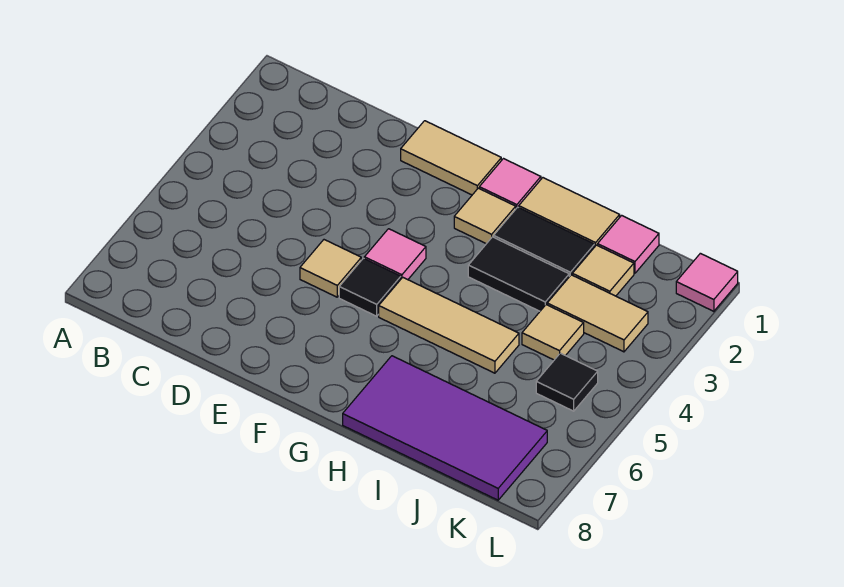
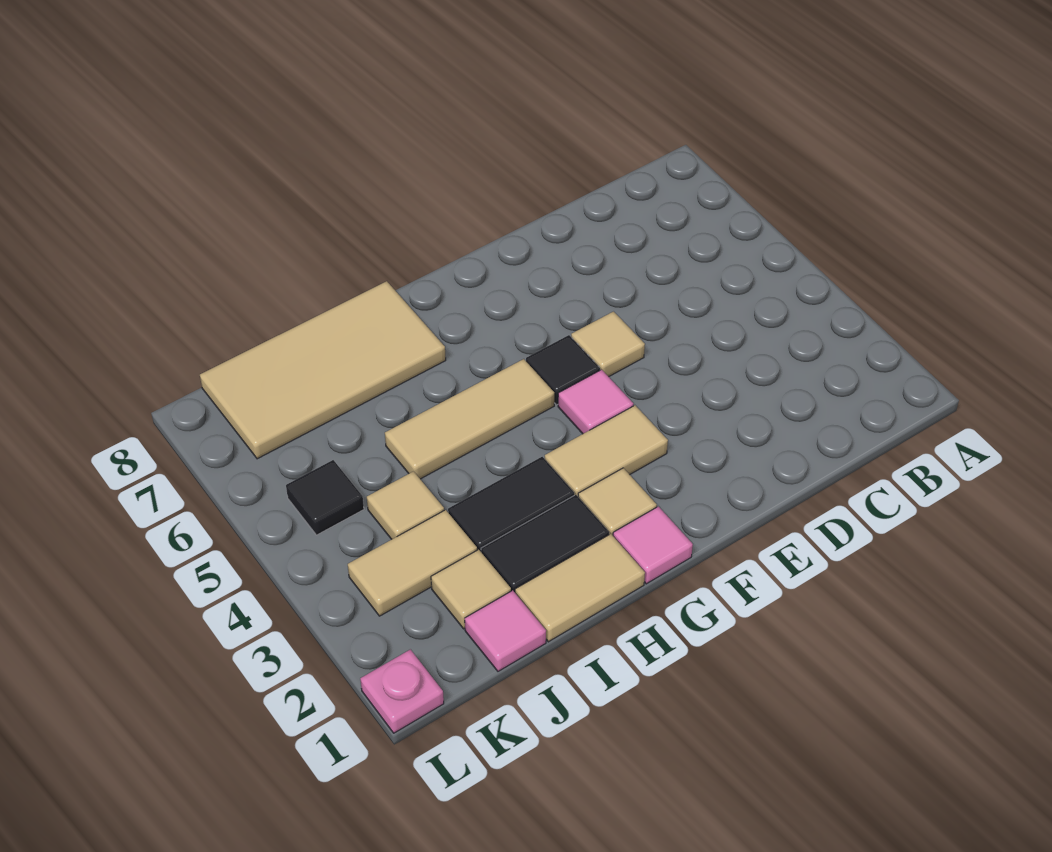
tan tile E1:F1 level 1 -> tan tile F3:G3 level 1
purple tile H7:K8 level 1 -> tan tile H7:K8 level 1
pink tile L1 level 1 -> pink plate L1 level 1

